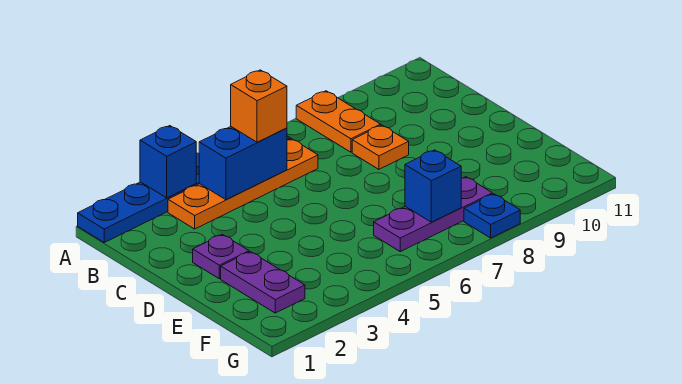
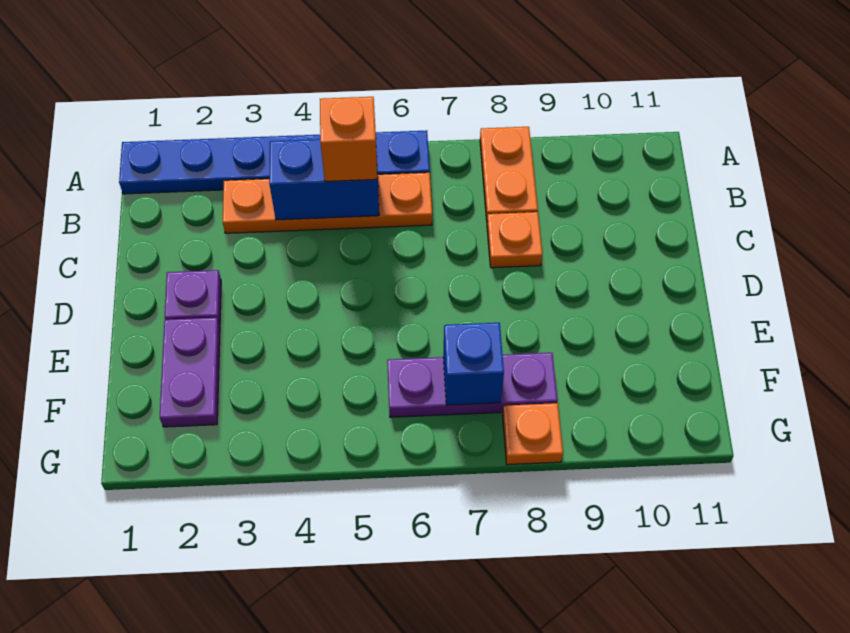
blue brick A3 level 2 -> none
blue plate G8 level 1 -> orange plate G8 level 1

